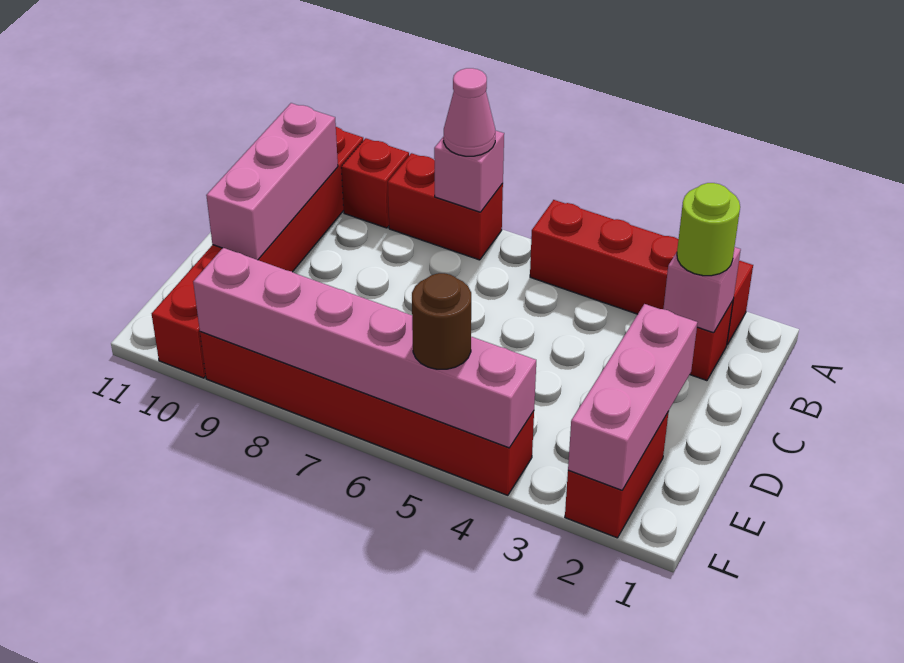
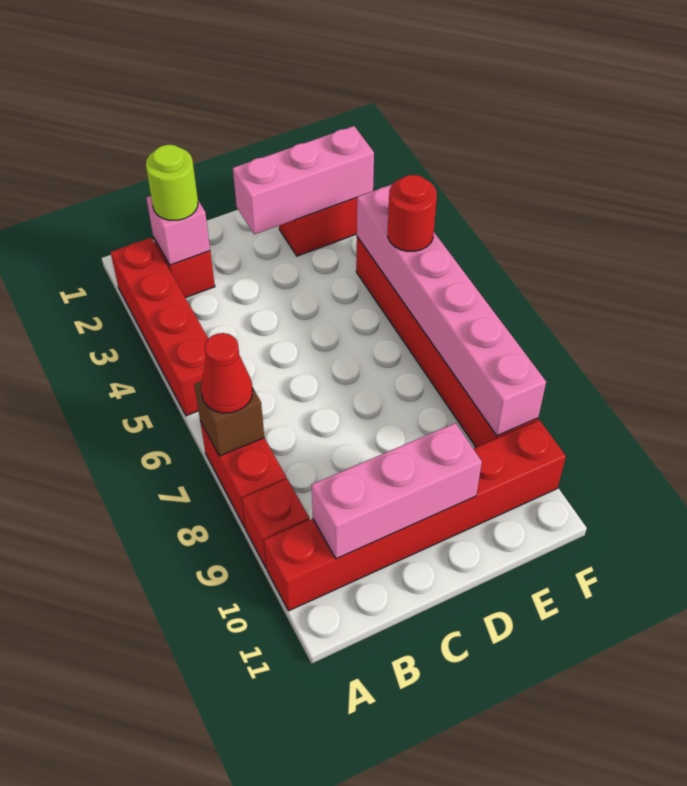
pink brick A7 level 2 -> brown brick A7 level 2
pink cone A7 level 3 -> red cone A7 level 3
brown round brick F5 level 3 -> red round brick F5 level 3

